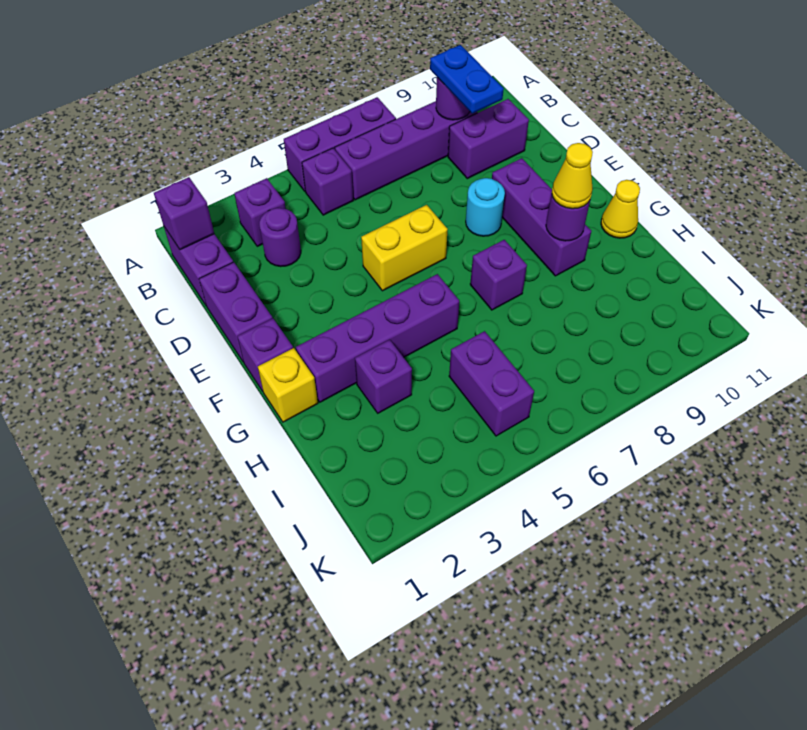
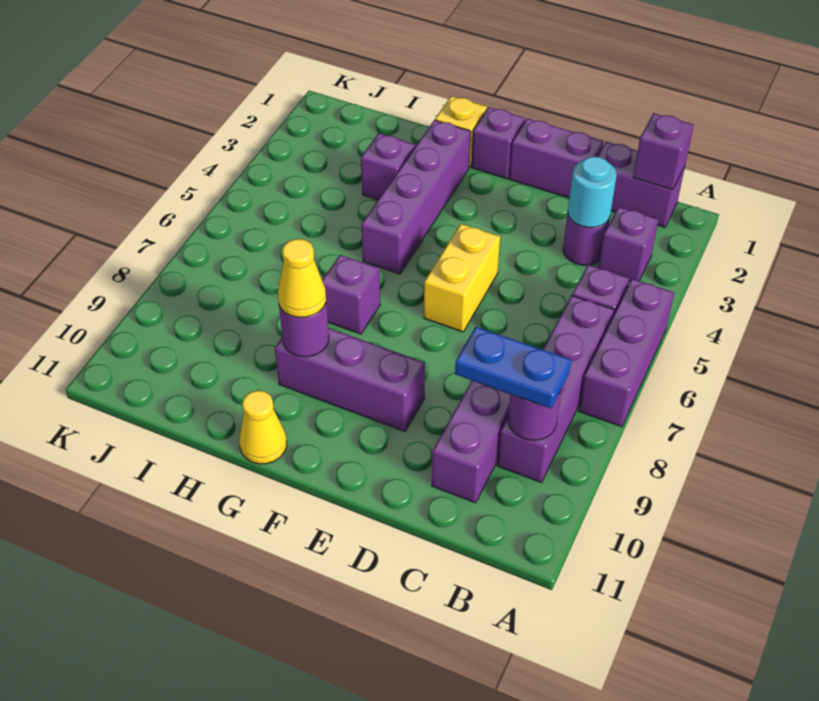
cyan round brick E8 level 1 -> cyan round brick C3 level 2
purple brick I5:J5 level 1 -> none

